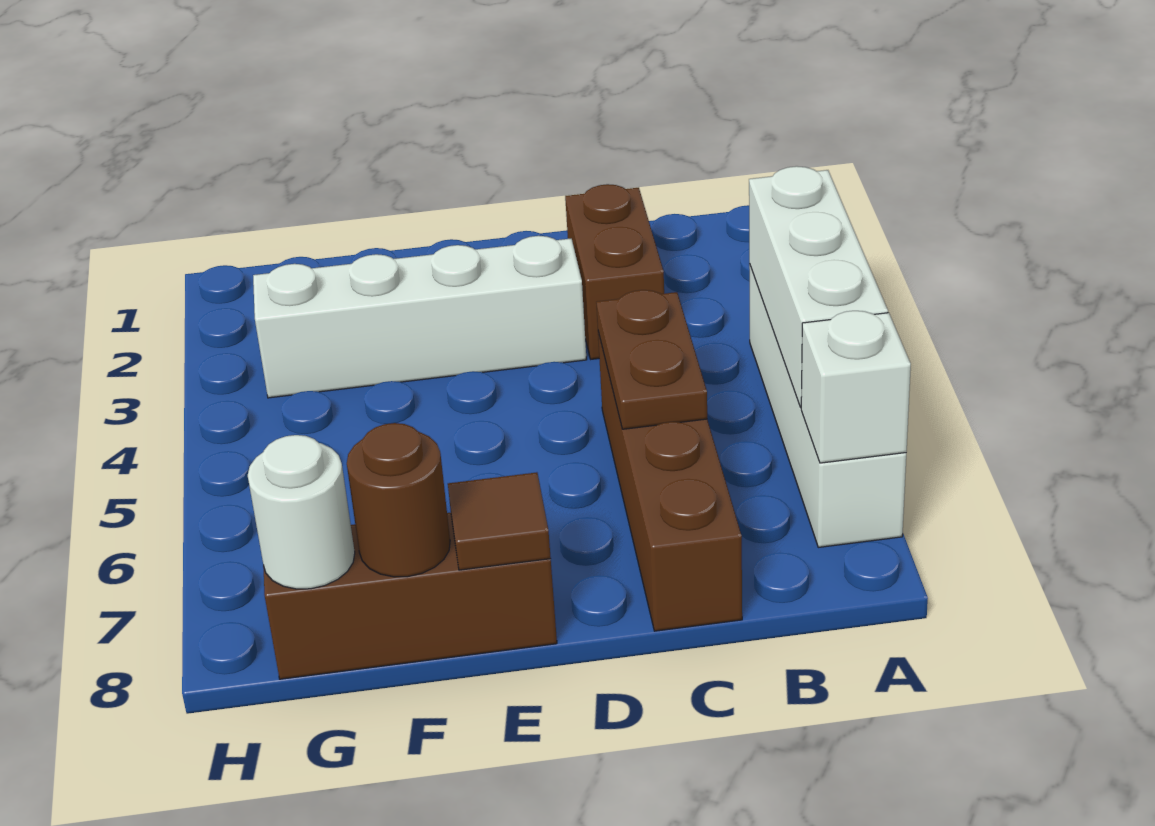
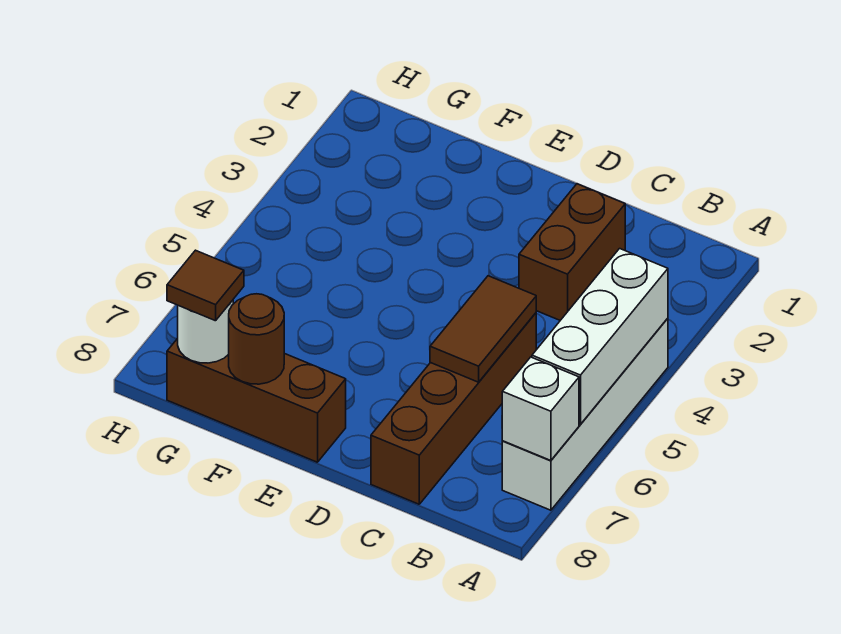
brown plate C5:C6 level 2 -> brown tile C5:C6 level 2
white brick D3:G3 level 1 -> none
brown tile E8 level 2 -> brown tile G8 level 3

